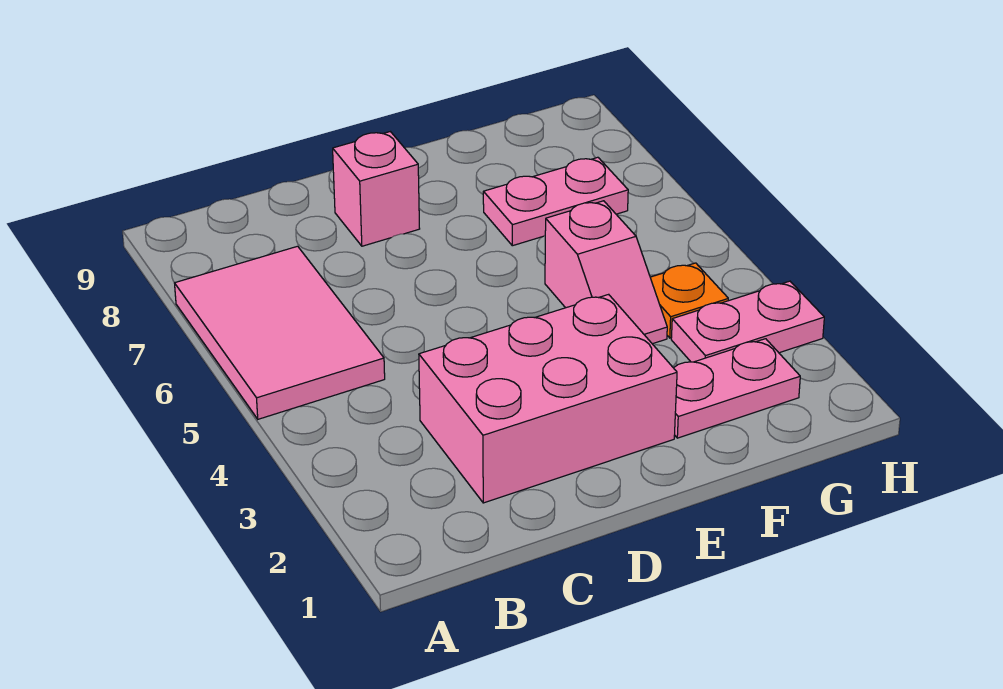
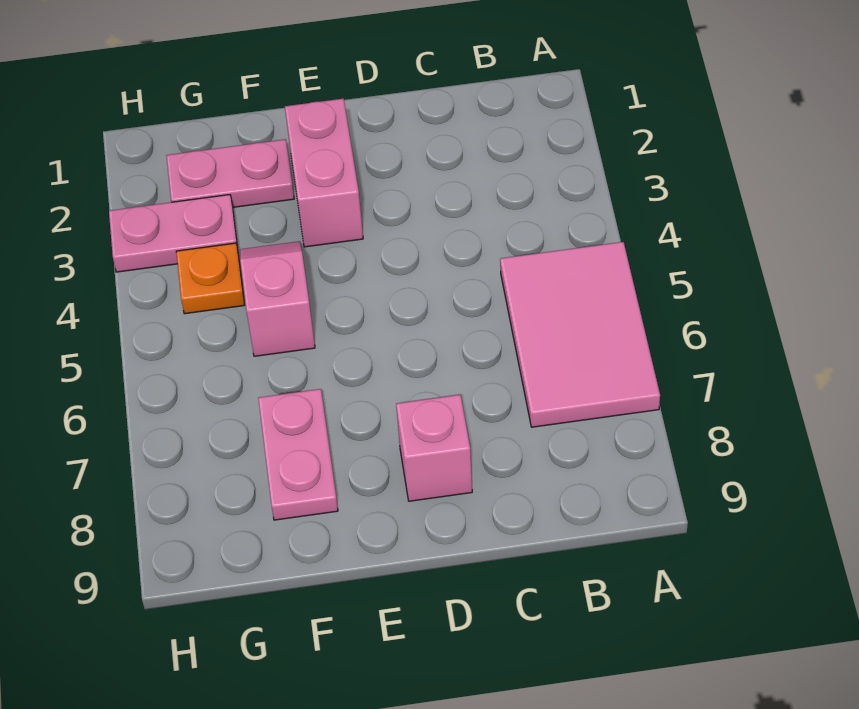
pink brick C2:E3 level 1 -> pink brick E2:E3 level 1
pink plate F7:G7 level 1 -> pink plate F7:F8 level 1

